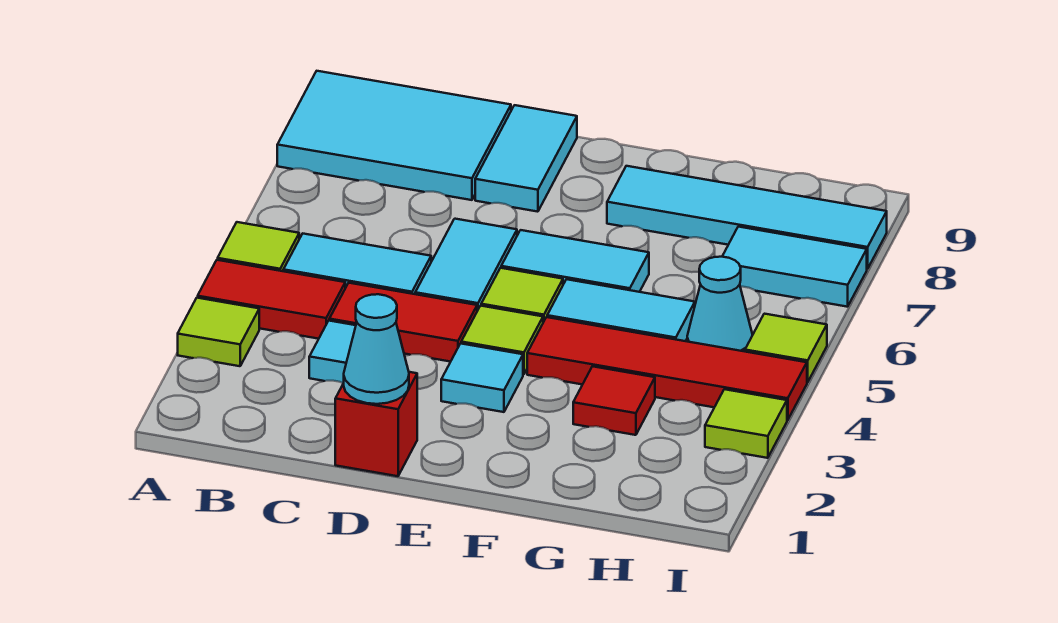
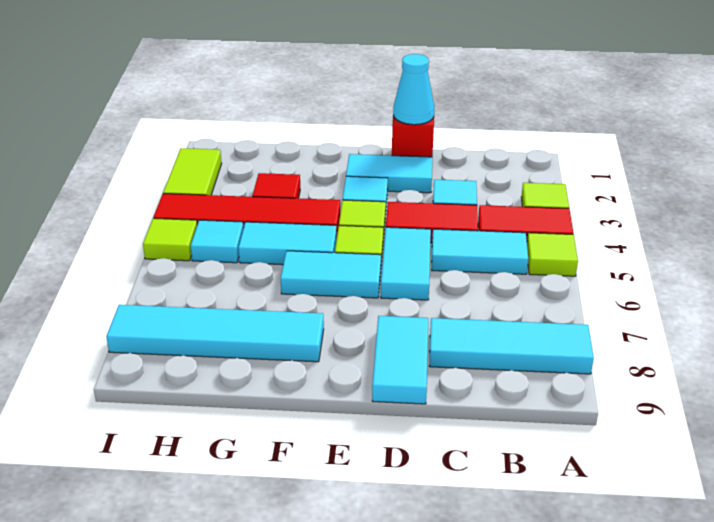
cyan tile A8:C9 level 1 -> cyan tile A8:C8 level 1
cyan cone H5 level 1 -> cyan tile H5 level 1
cyan tile H7:I7 level 1 -> cyan tile D2:E2 level 1
lime tile I3 level 1 -> lime tile I2:I3 level 1

